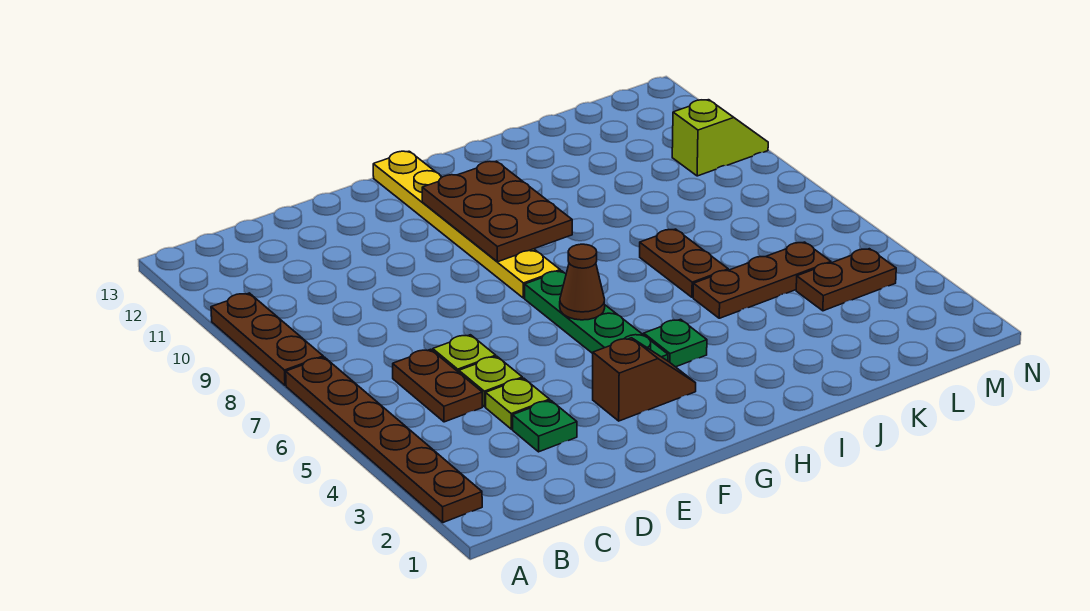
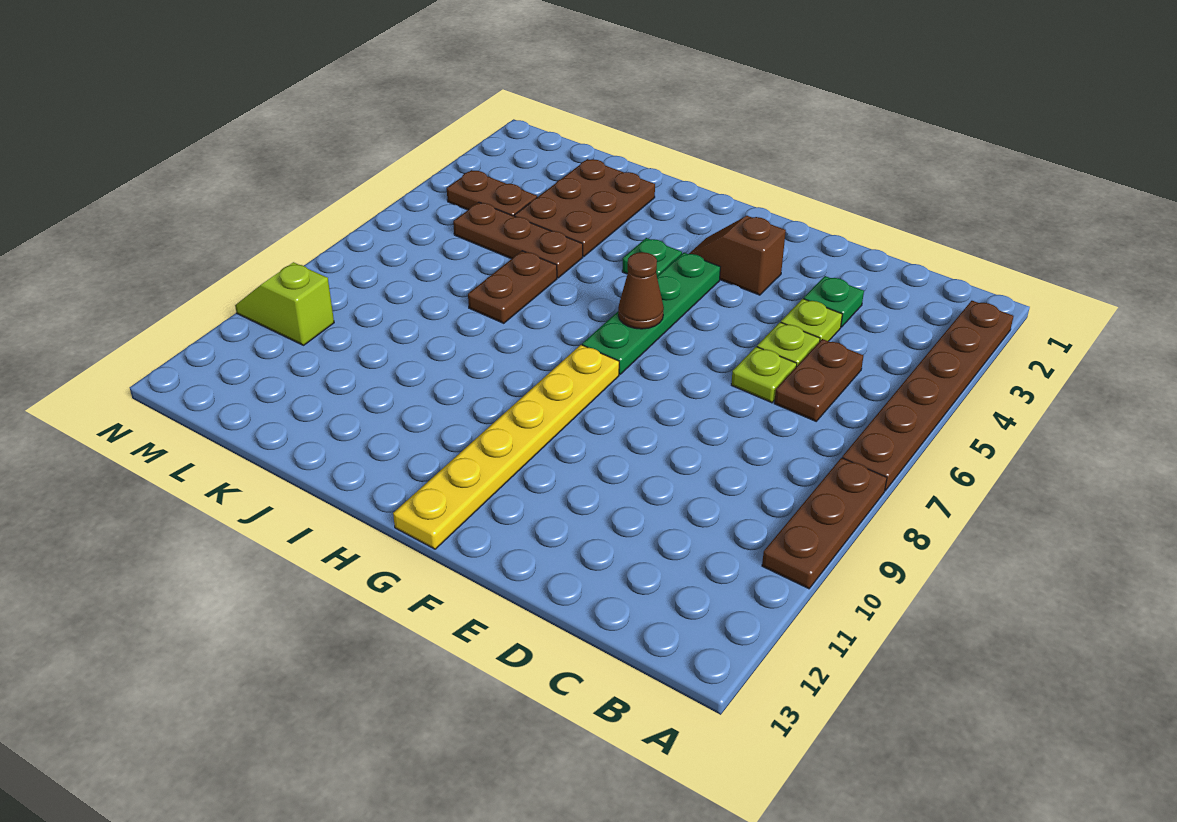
brown plate G9:H11 level 2 -> brown plate J2:K4 level 1

